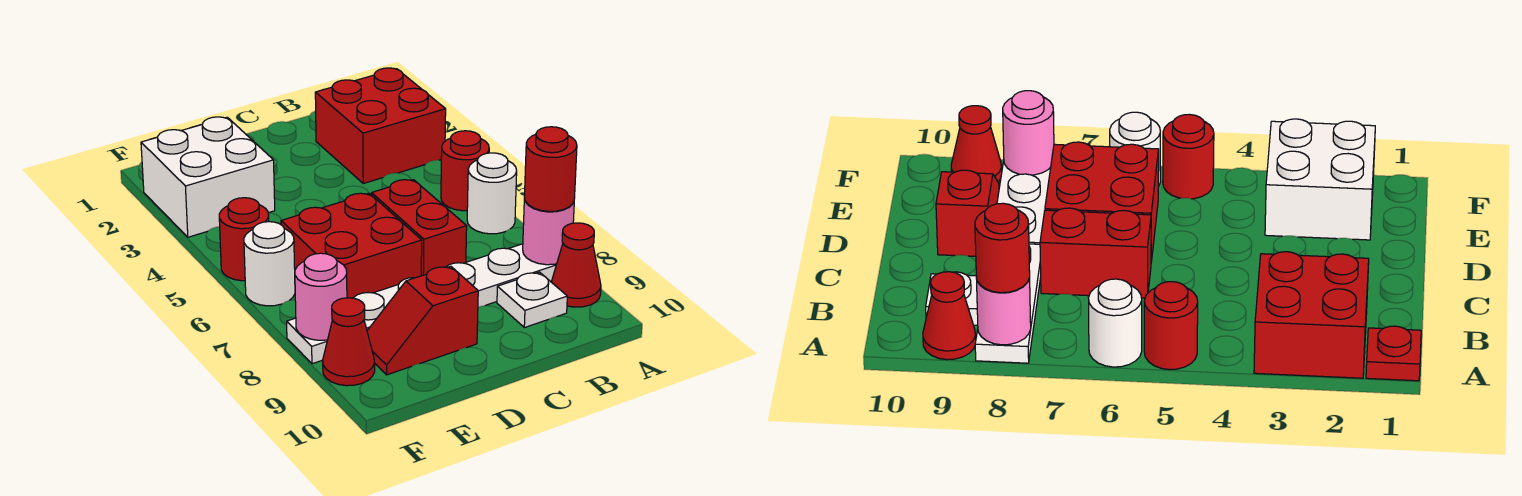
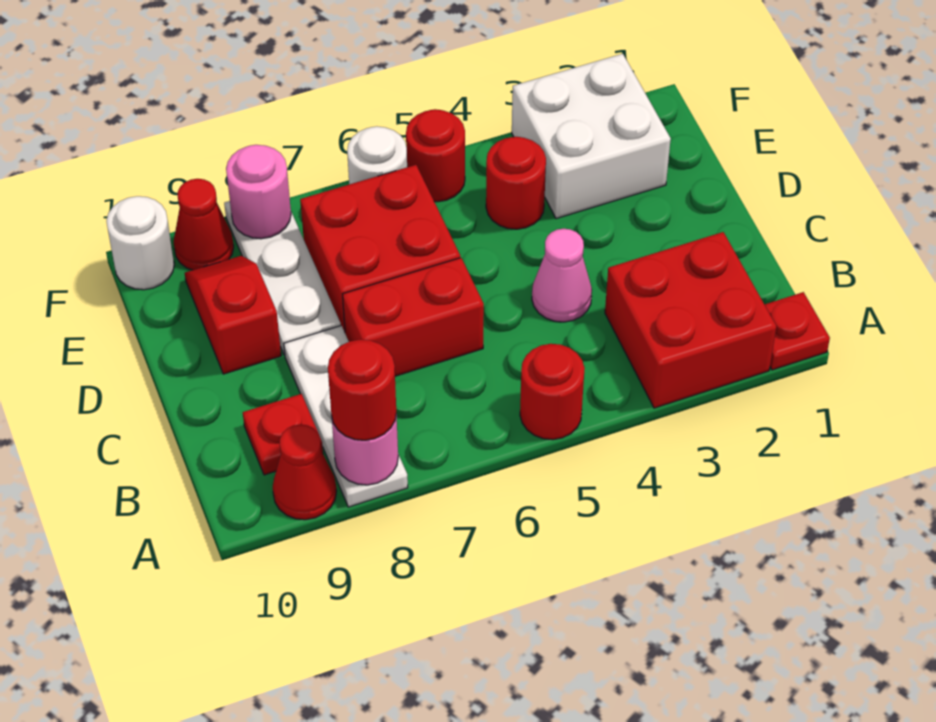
white round brick A6 level 1 -> white round brick F10 level 1
white plate B9 level 1 -> red plate B9 level 1
none -> pink cone C4 level 1
none -> red round brick E4 level 1

